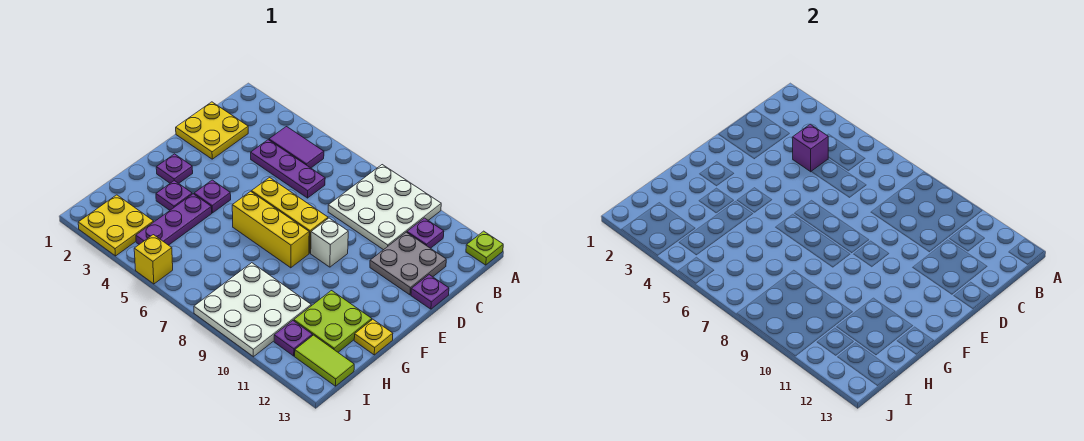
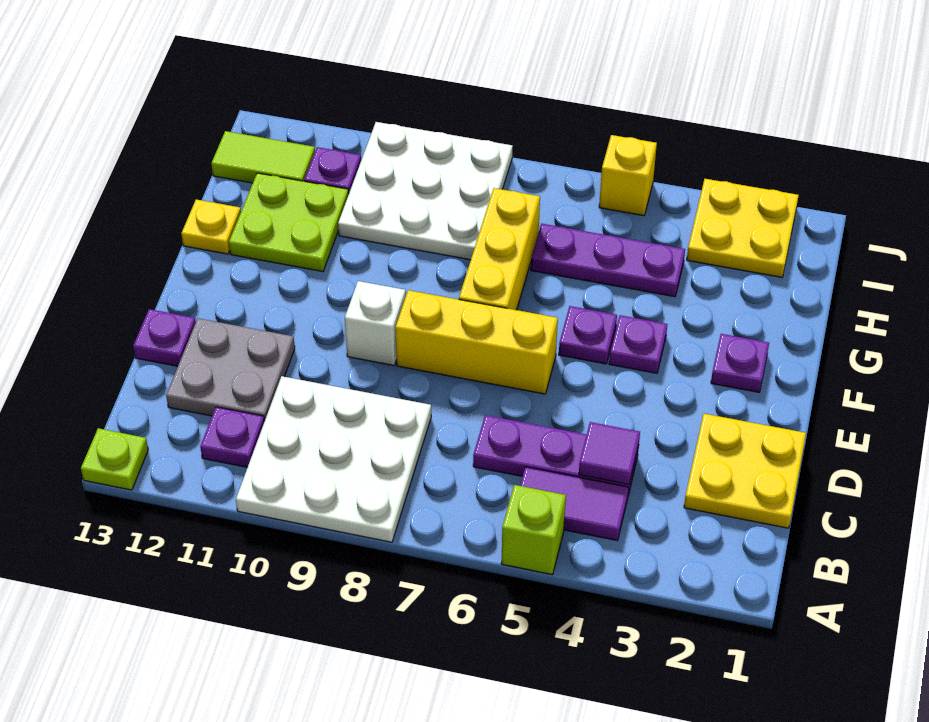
none -> lime brick A5 level 1
purple brick C4 level 2 -> purple tile C4 level 2
yellow brick F6:F8 level 1 -> yellow brick F7:H7 level 1
purple plate G3 level 1 -> purple plate F5 level 1
purple plate G4:I4 level 1 -> purple plate H4:H6 level 1

